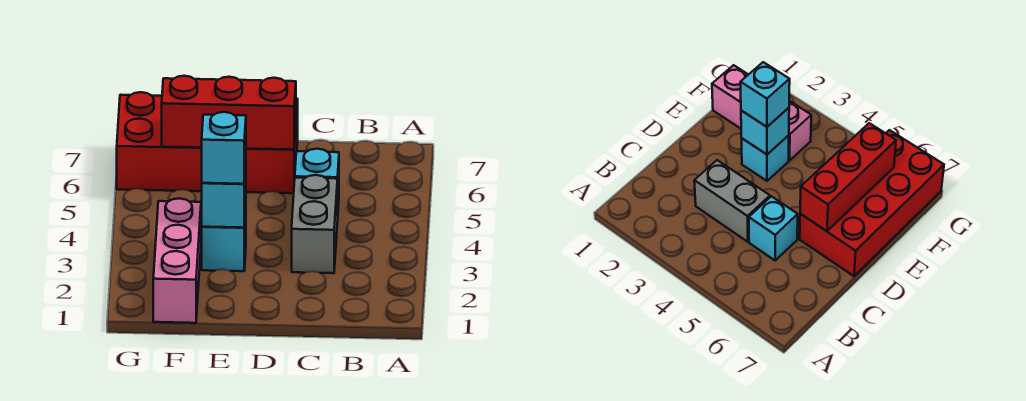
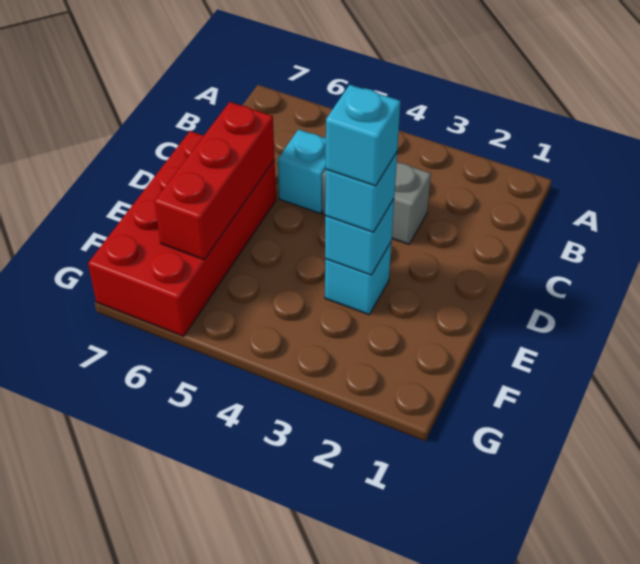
none -> cyan brick E3 level 4
pink brick F1:F3 level 1 -> none

